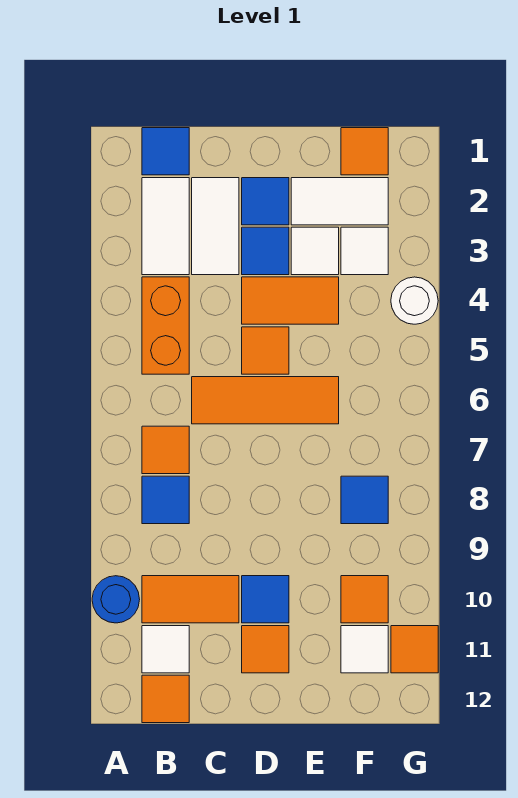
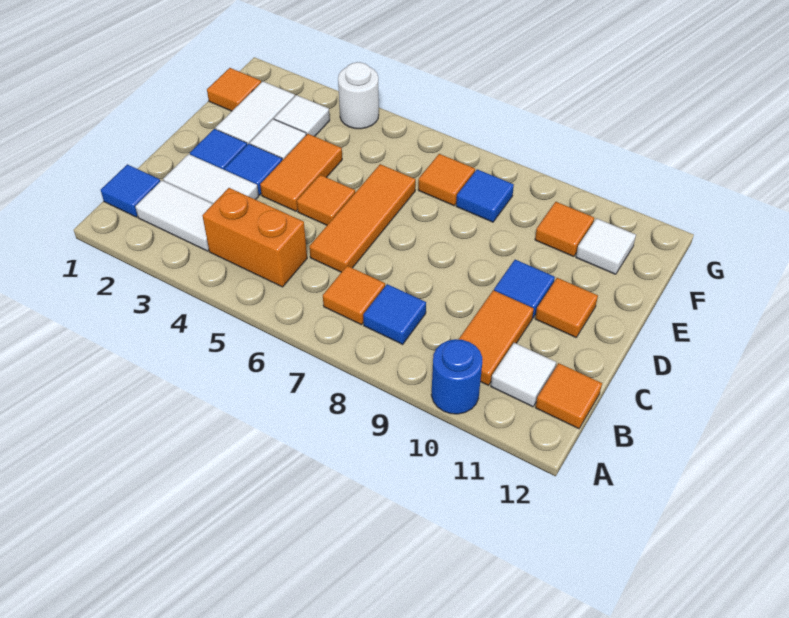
orange tile G11 level 1 -> orange tile F7 level 1

